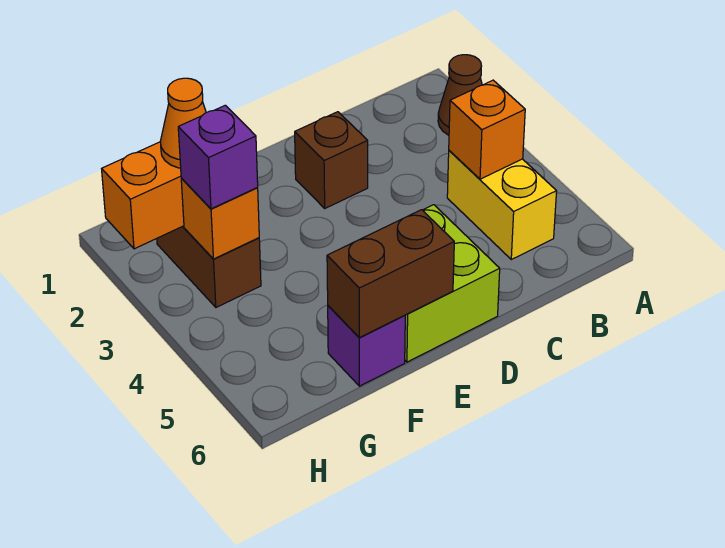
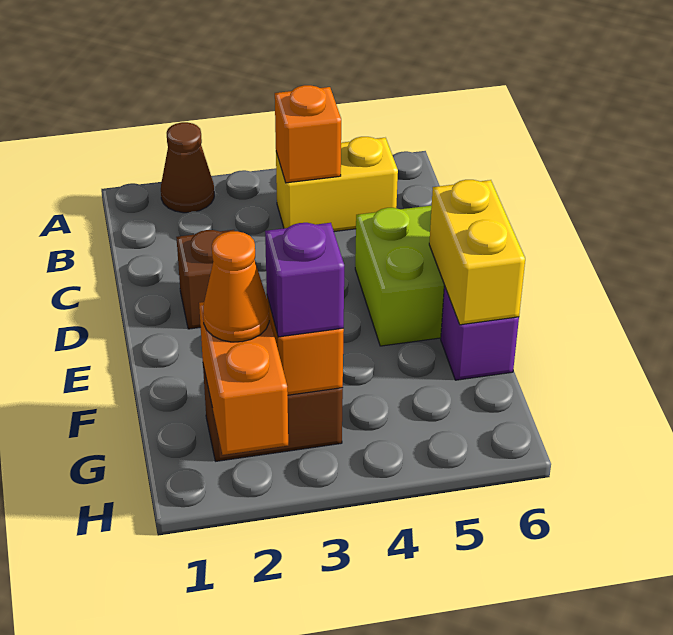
brown brick E6:F6 level 2 -> yellow brick E6:F6 level 2

